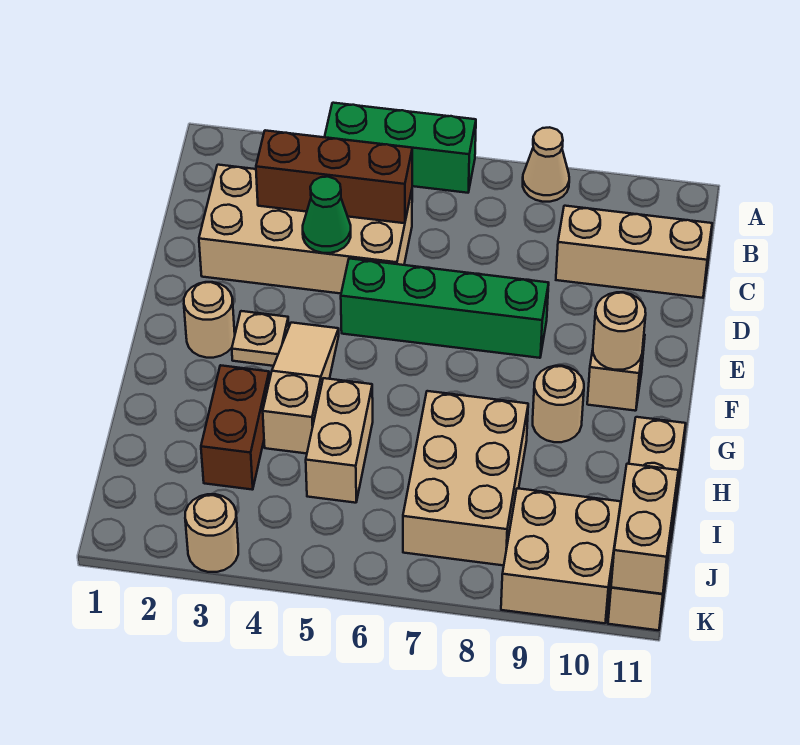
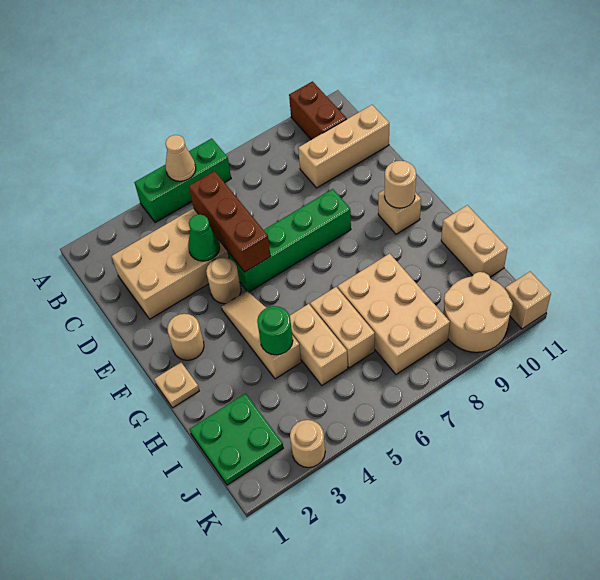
tan cone A8 level 1 -> tan cone A5 level 2
brown brick C3:C5 level 2 -> brown brick C5:E5 level 2
tan plate F3 level 1 -> tan plate G1 level 1
tan round brick G9 level 1 -> tan round brick E4 level 1
brown brick H3:I3 level 1 -> brown brick A10:B10 level 1
none -> green round brick H4 level 2
none -> green plate I1:J2 level 1
tan brick J9:K10 level 1 -> tan round brick J9:K10 level 1
tan brick J11:K11 level 2 -> tan brick H6:I6 level 1

